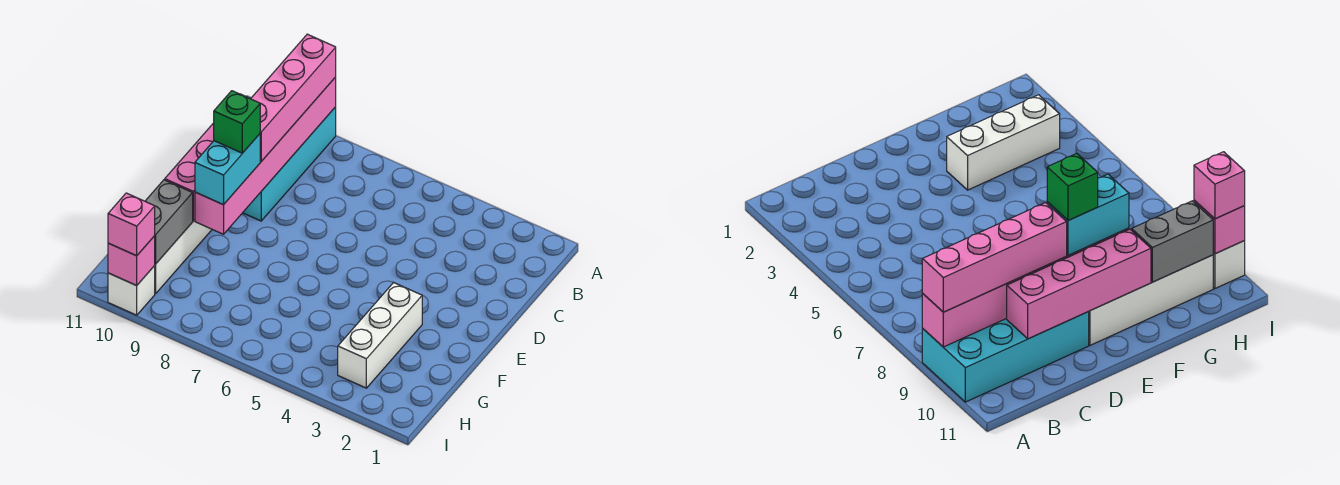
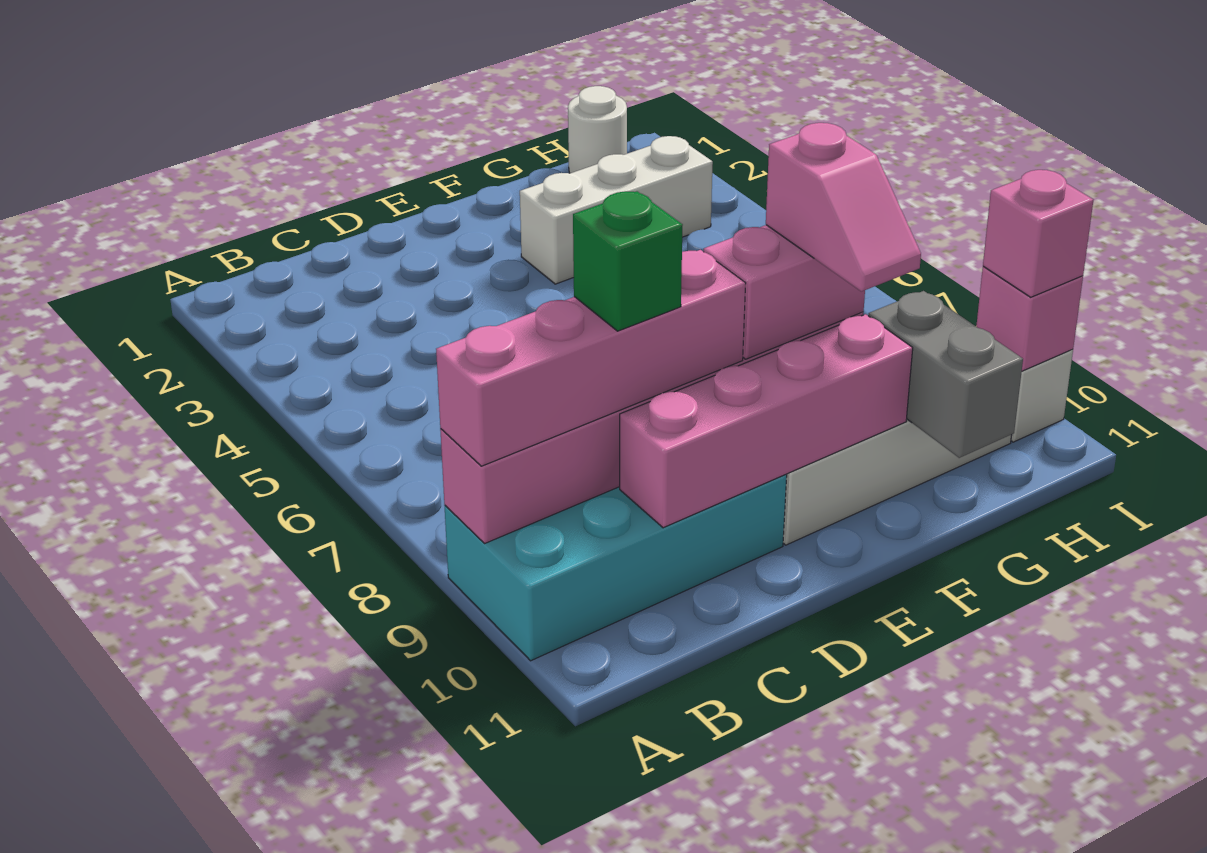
cyan brick E9:F9 level 3 -> pink brick E9:F9 level 3
green brick E9 level 4 -> green brick C9 level 4
none -> pink slope F9:F10 level 4 top 9
grey brick G10:H10 level 2 -> grey brick G10:G11 level 2
none -> white round brick H1 level 1

